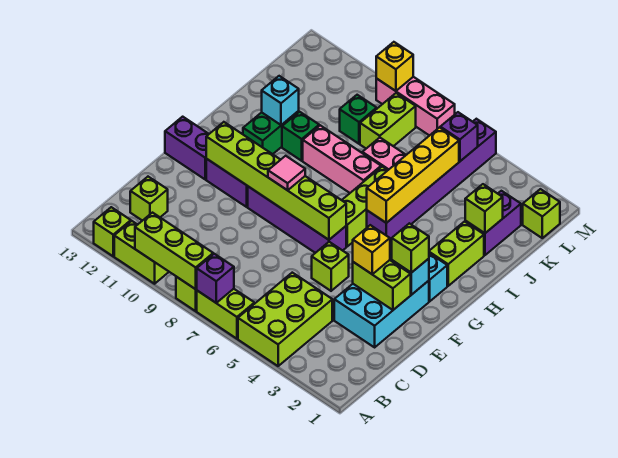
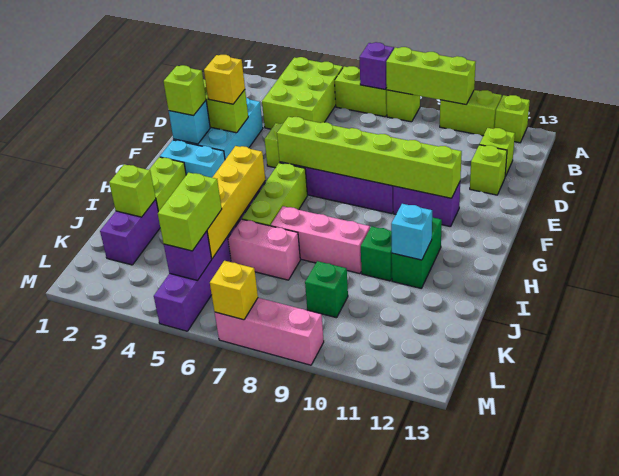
pink tile F8 level 3 -> none
purple brick F12:F13 level 1 -> none
lime brick K8:L8 level 1 -> lime brick K5:L5 level 3
lime brick L1 level 1 -> lime brick D12 level 1
yellow brick M9 level 2 -> yellow brick M7 level 2

